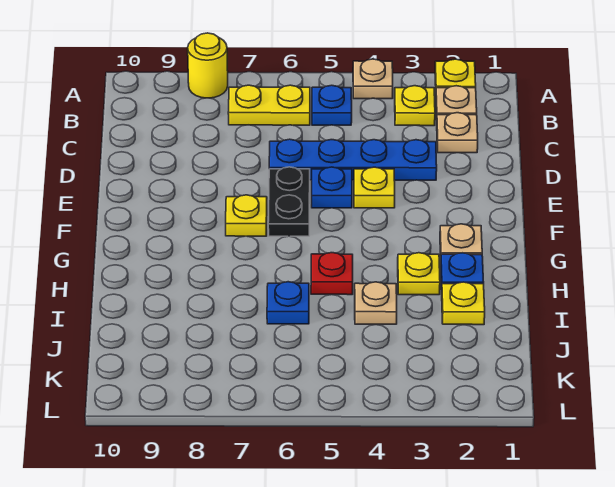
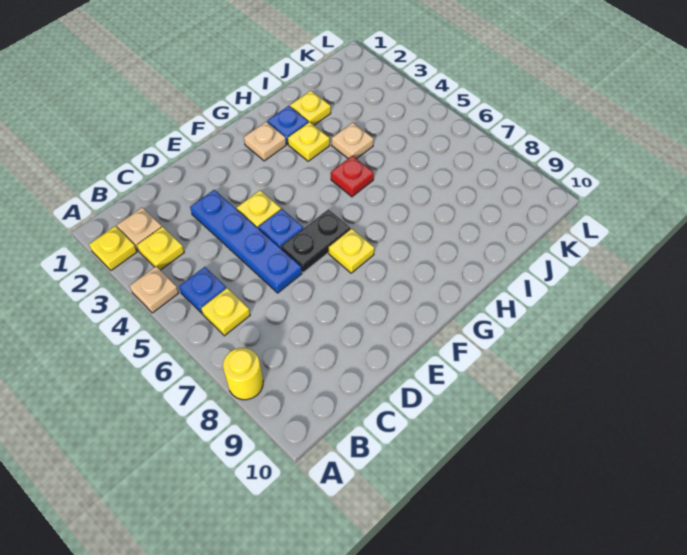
yellow plate B6:B7 level 1 -> yellow plate B6 level 1
tan plate C2 level 1 -> none
blue plate I6 level 1 -> none

